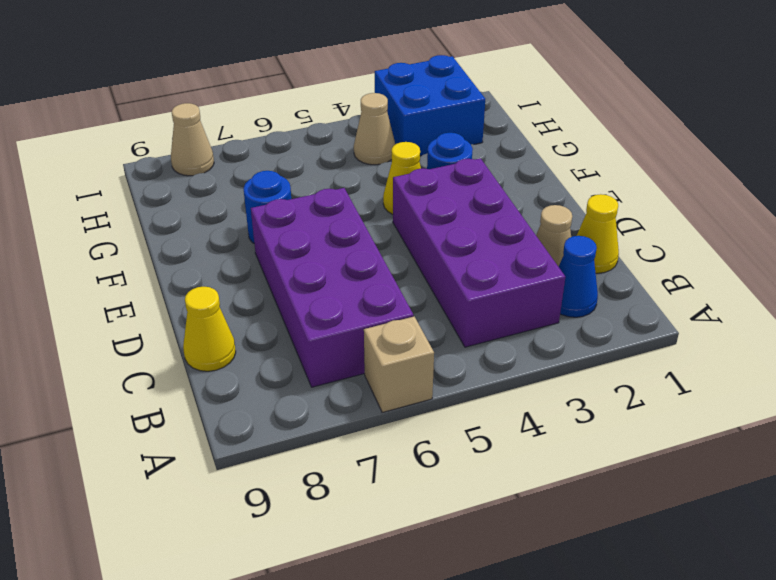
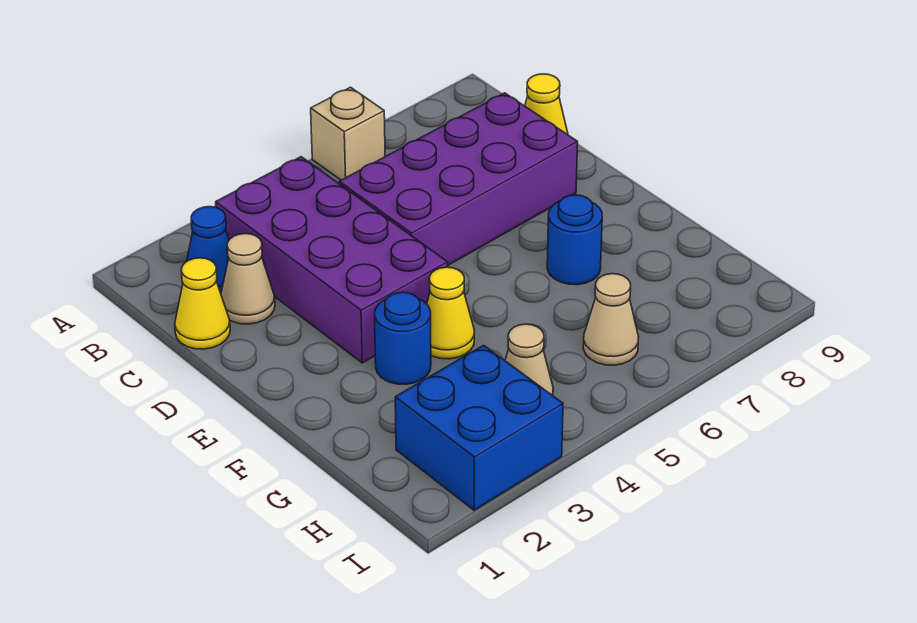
purple brick B6:E7 level 1 -> purple brick C5:D8 level 1
tan cone I8 level 1 -> tan cone H6 level 1

